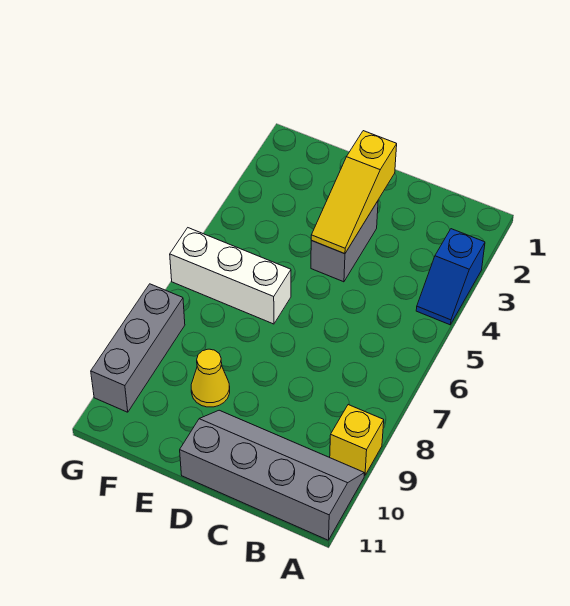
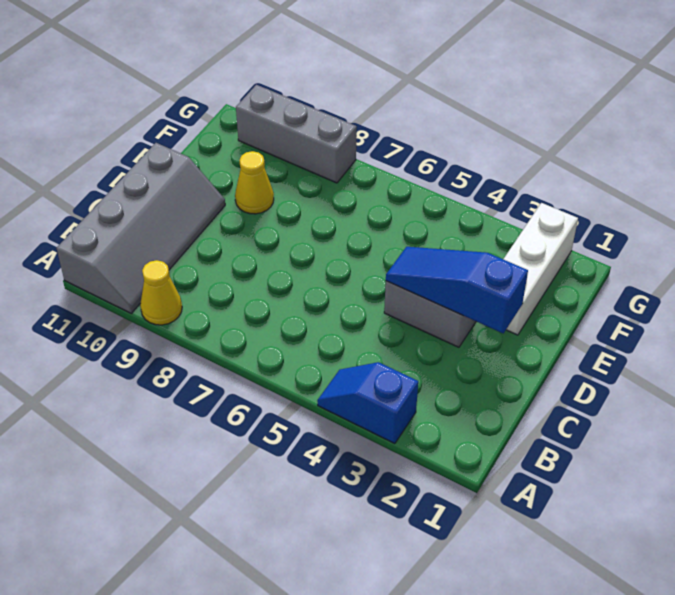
yellow brick A9 level 1 -> yellow cone A9 level 1
yellow slope D2:D4 level 2 top 2 -> blue slope D2:D4 level 2 top 2
white brick E6:G6 level 1 -> white brick E2:G2 level 1

